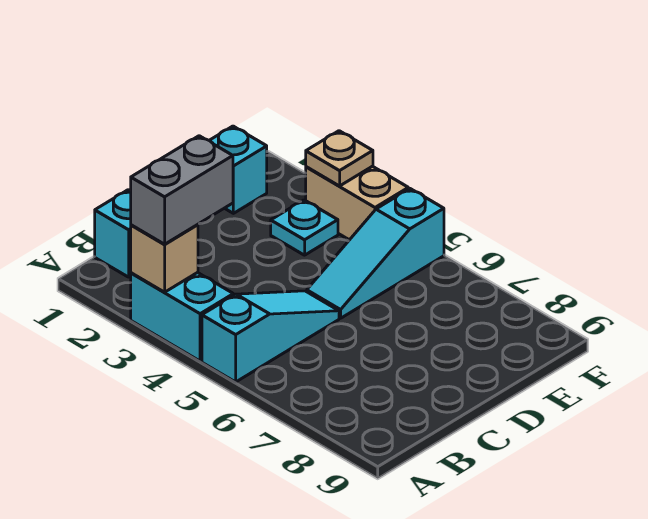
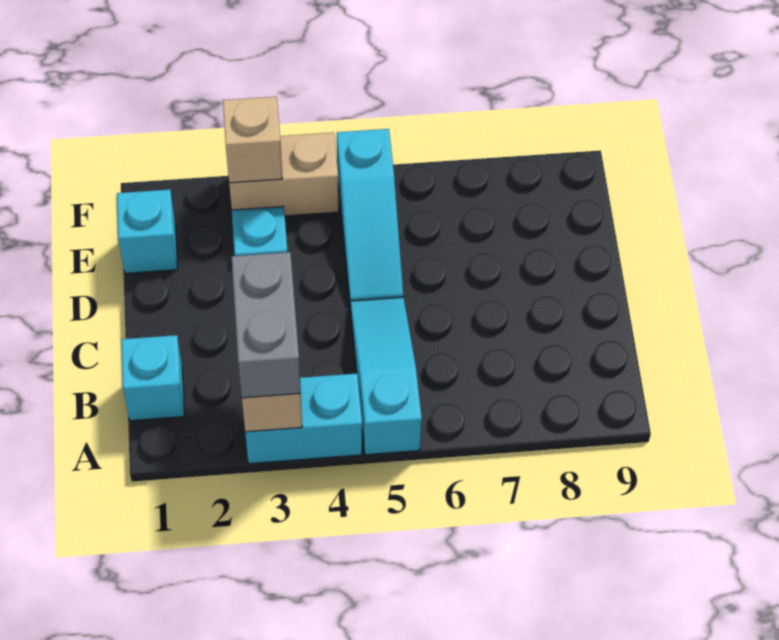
tan plate F3 level 2 -> tan brick F3 level 2

